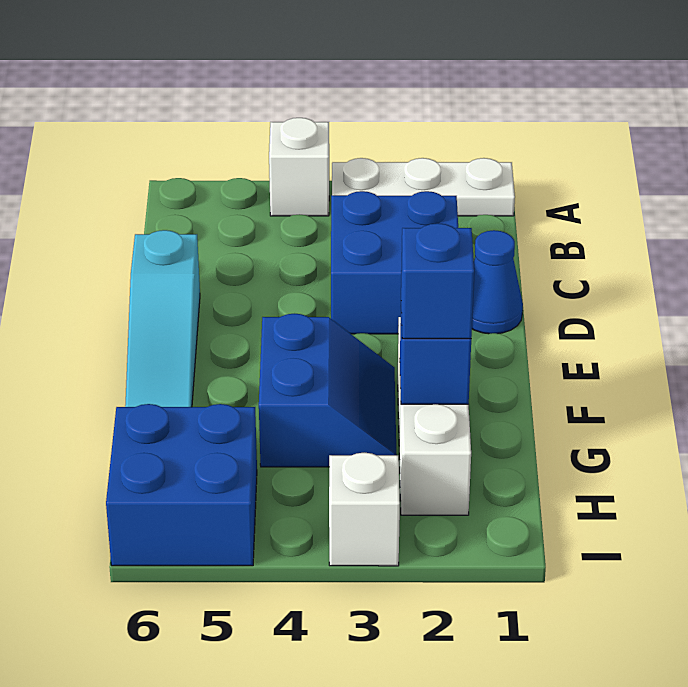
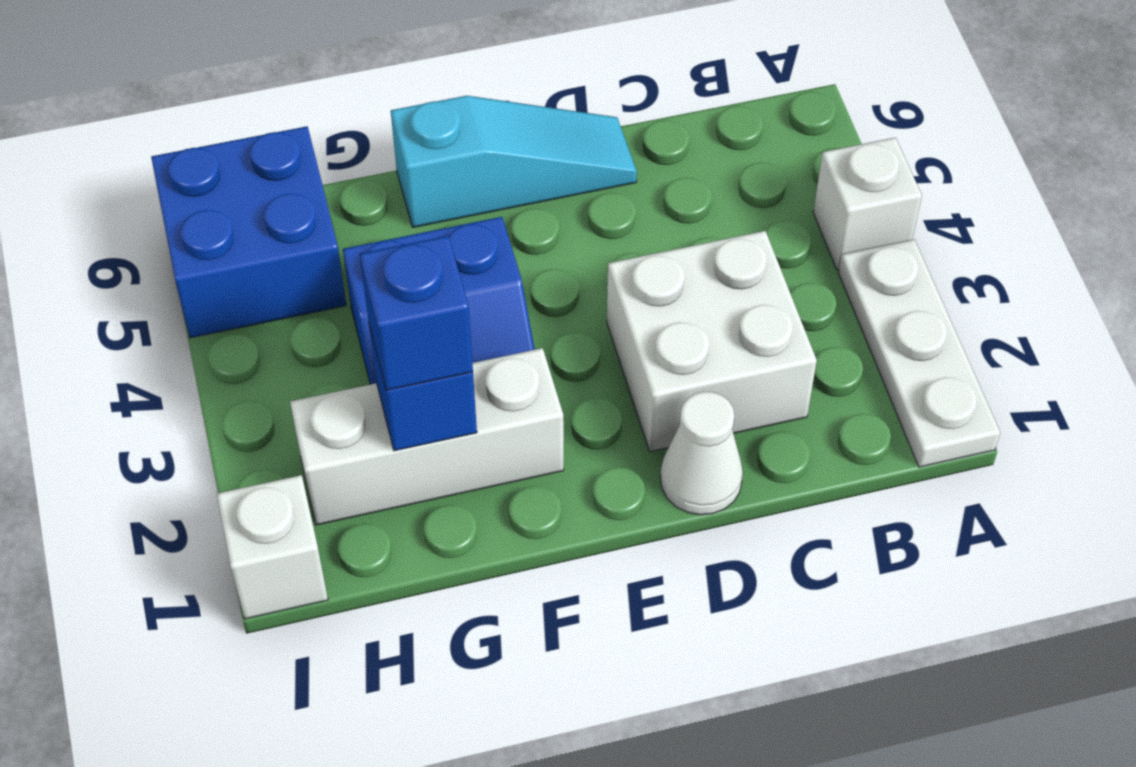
blue brick C2:D3 level 1 -> white brick C2:D3 level 1
blue cone D1 level 1 -> white cone D1 level 1
cyan slope D6:F6 level 1 top D -> cyan slope D6:F6 level 1 top F
white brick I3 level 1 -> white brick I1 level 1

